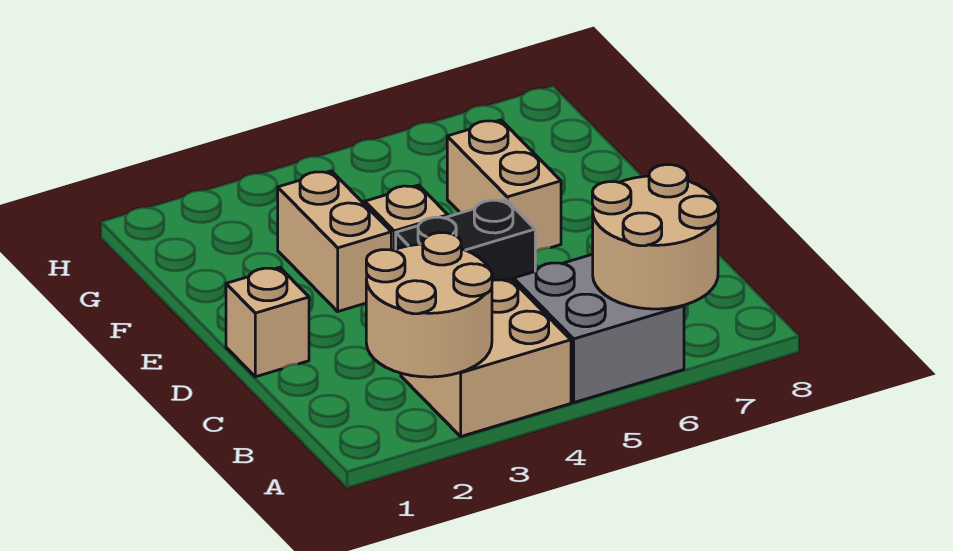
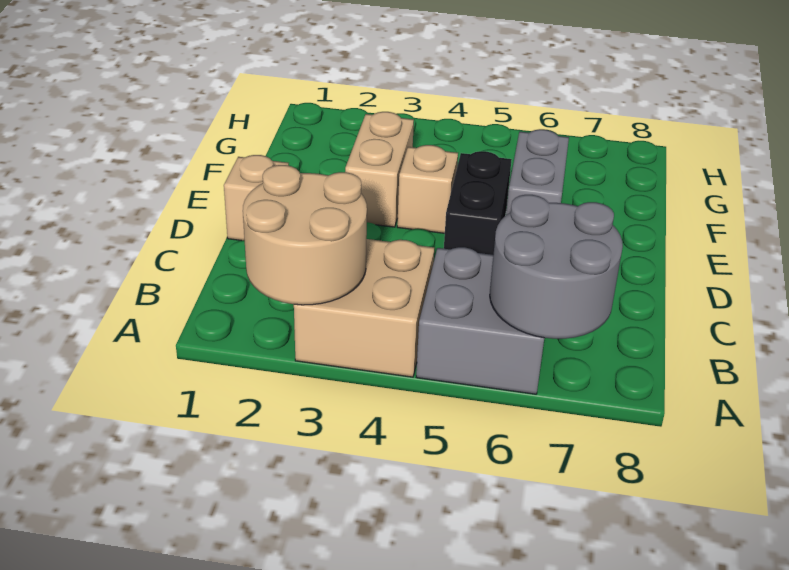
tan round brick A6:B7 level 2 -> grey round brick A6:B7 level 2
black brick D4:D5 level 1 -> black brick D5:E5 level 1
tan brick E6:F6 level 1 -> grey brick E6:F6 level 1

